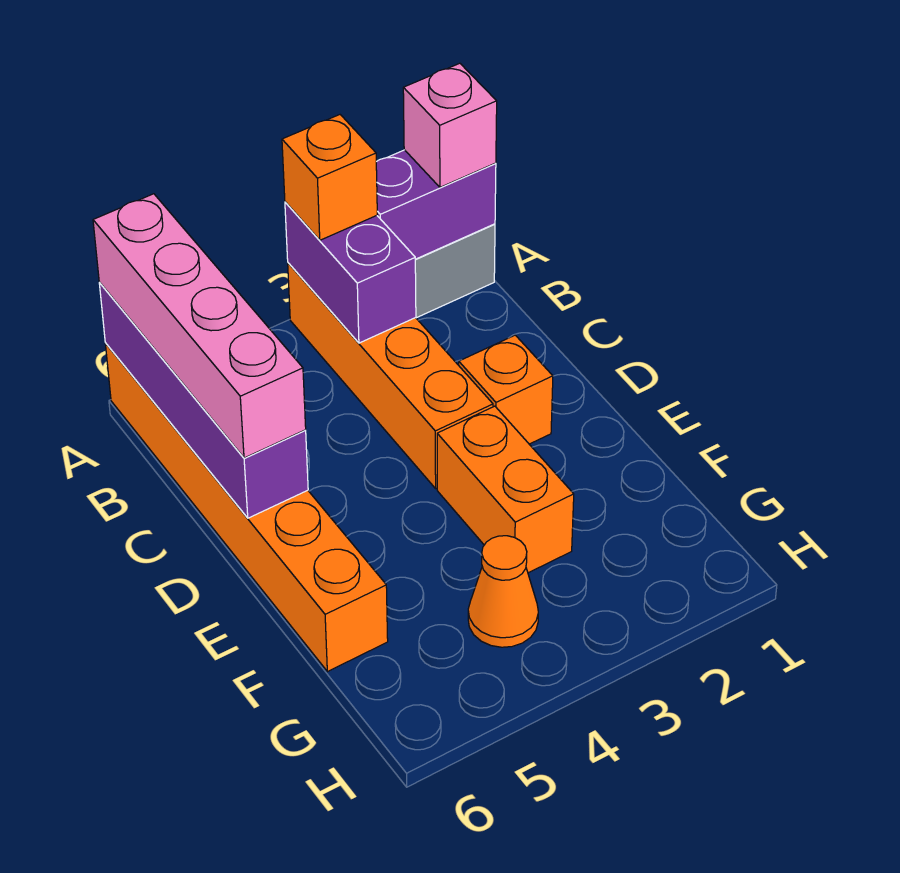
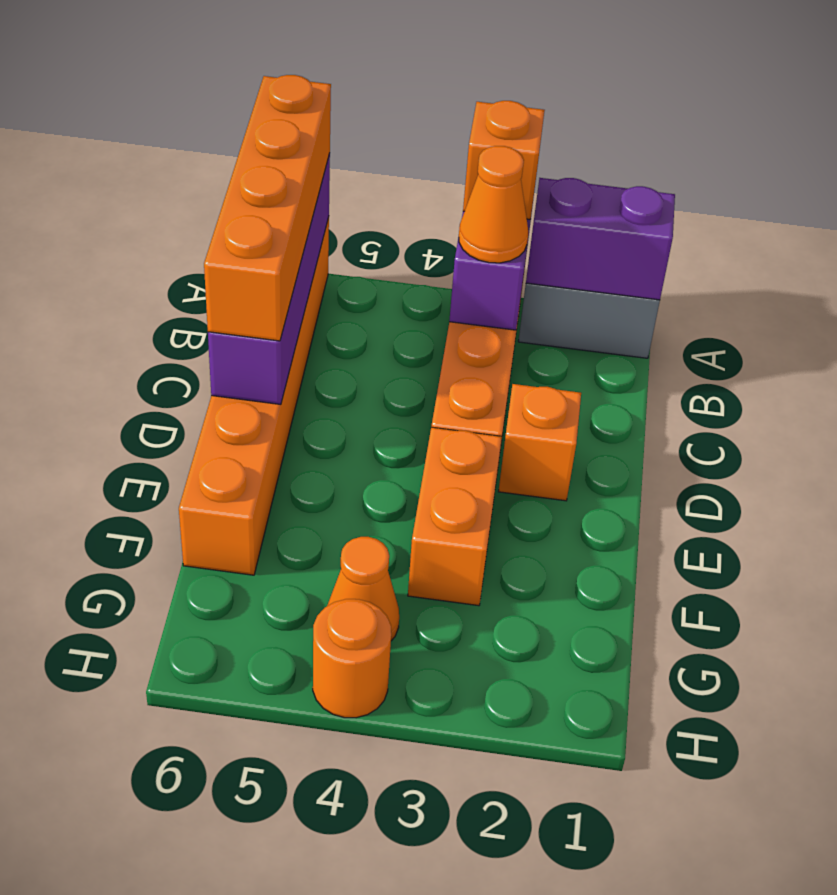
pink brick A1 level 3 -> none
pink brick A6:D6 level 3 -> orange brick A6:D6 level 3
none -> orange cone B3 level 3
none -> orange round brick H4 level 1

